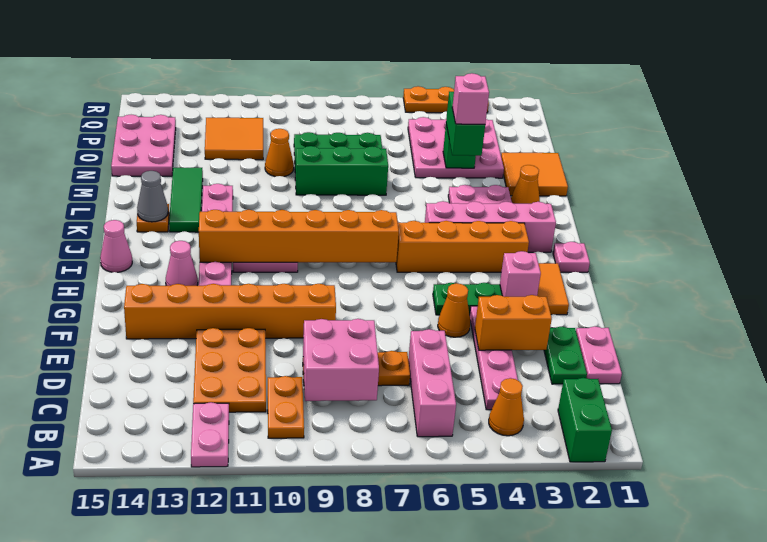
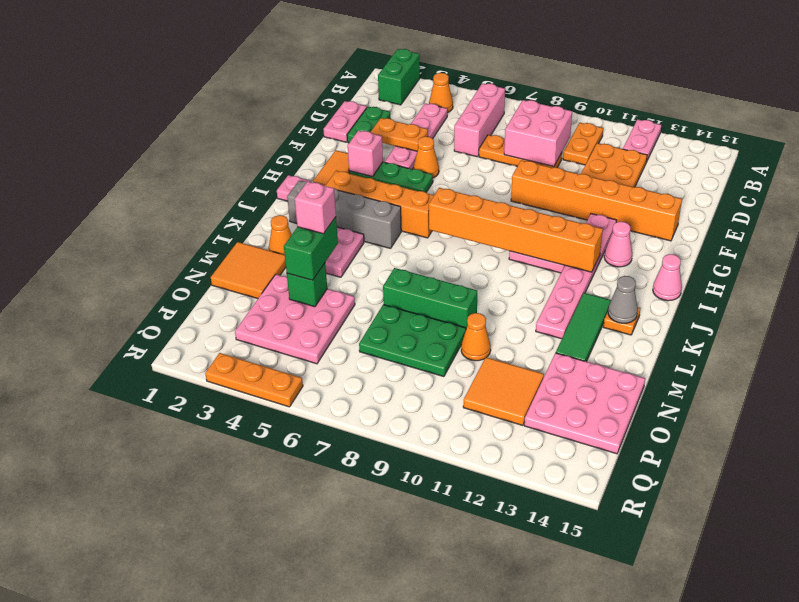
orange brick E3:E4 level 2 -> orange plate E3:E4 level 2
pink brick J2:J5 level 1 -> grey brick J2:J5 level 1
pink plate N14:P15 level 1 -> pink plate N13:P15 level 1

